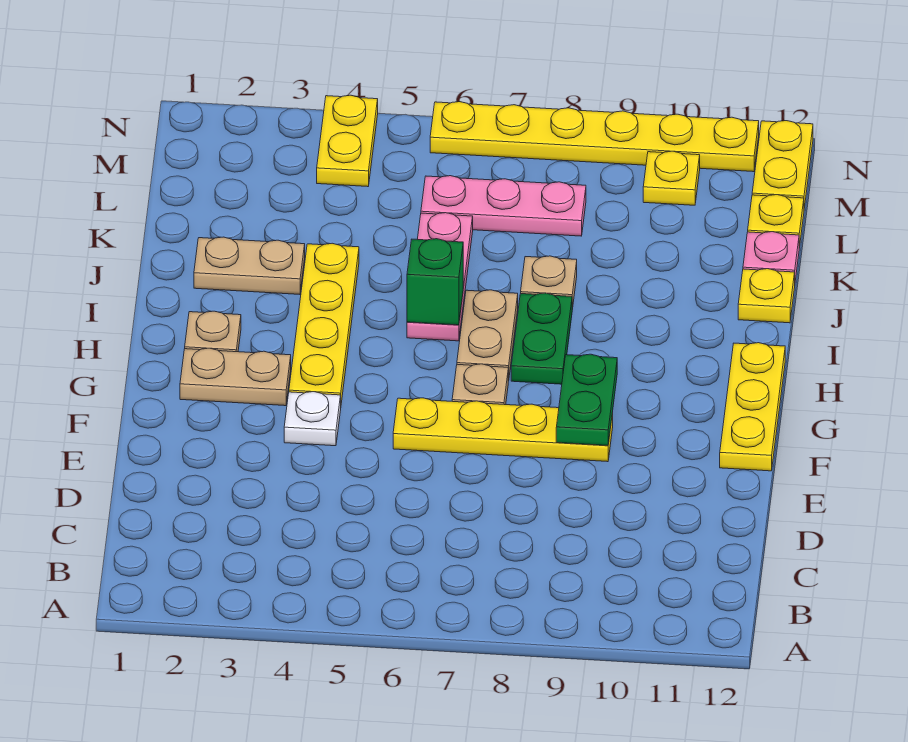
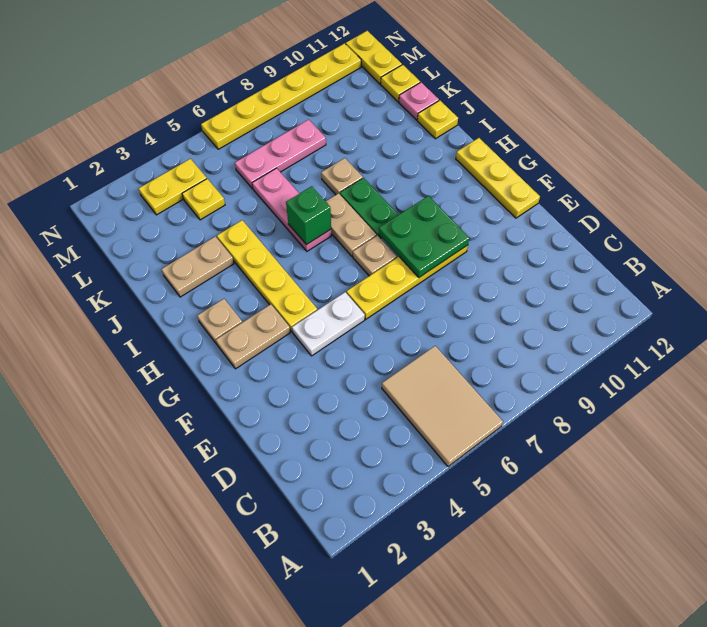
none -> tan tile A5:C6 level 1
white plate F4 level 1 -> white plate F4:F5 level 1
green plate F9:G9 level 2 -> green plate F8:G9 level 2
yellow plate M4:N4 level 1 -> yellow plate M3:M4 level 1
yellow plate M10 level 1 -> yellow plate L4 level 1

